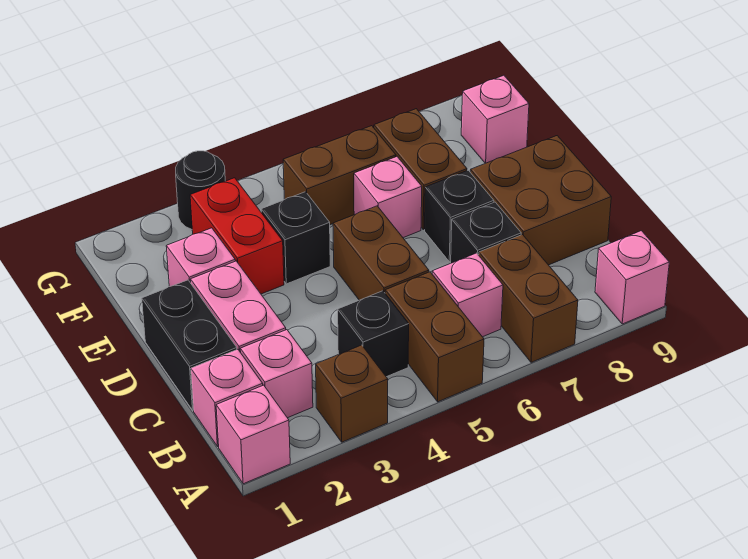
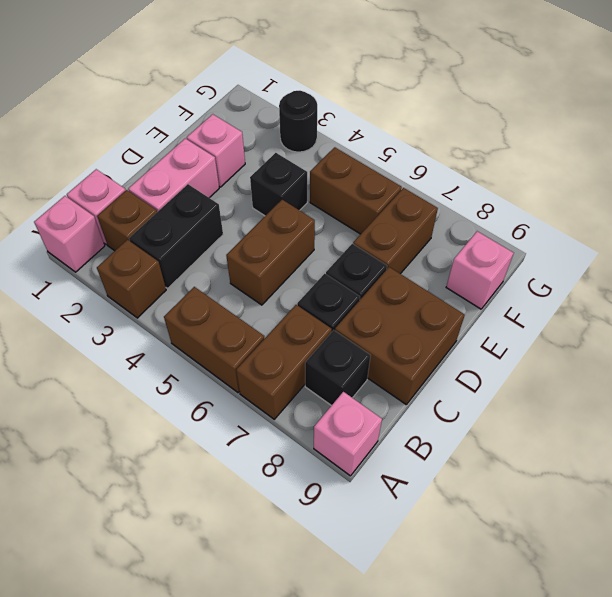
brown brick A5:B5 level 1 -> brown brick A5:A6 level 1
pink brick B2 level 1 -> brown brick B2 level 1
black brick B4 level 1 -> black brick B8 level 1
pink brick B6 level 1 -> none
black brick C1:D1 level 1 -> black brick B3:C3 level 1
red brick E3:F3 level 1 -> none
pink brick E6 level 1 -> none

